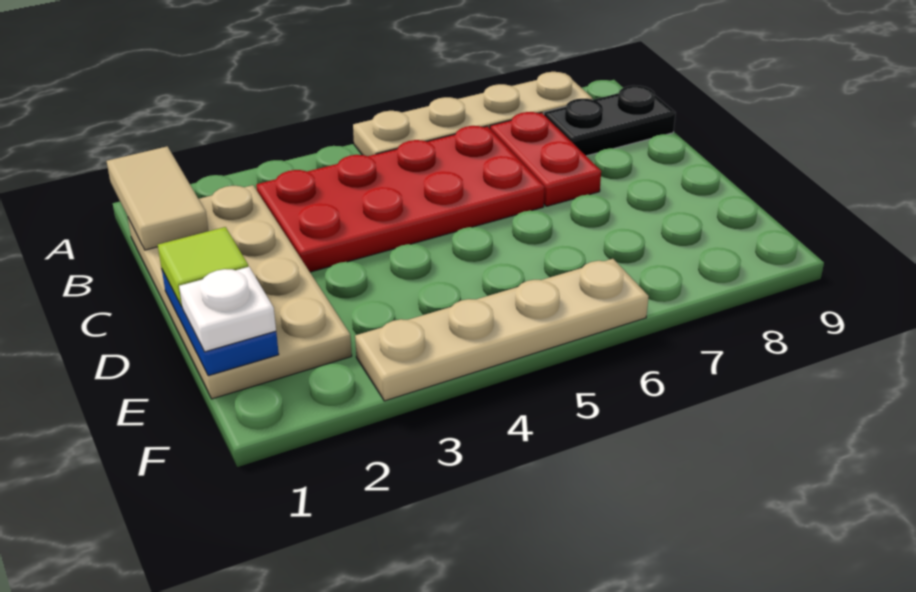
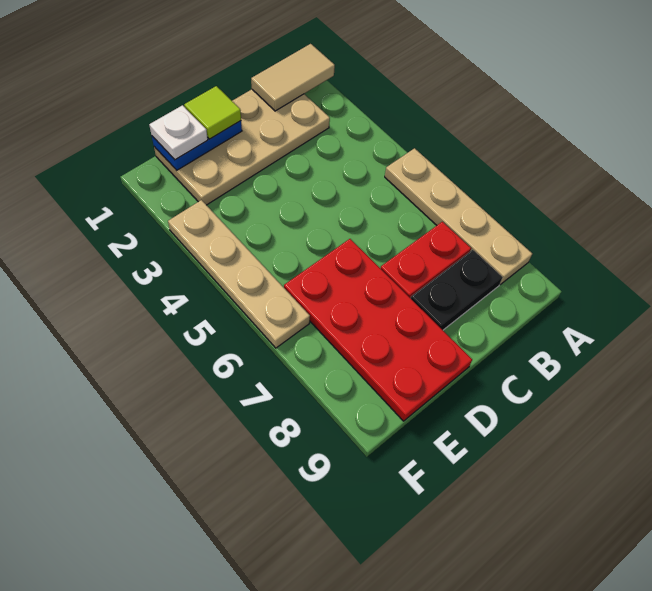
red plate B3:C6 level 1 -> red plate D6:E9 level 1
black plate B8:B9 level 1 -> black plate B8:C8 level 1

